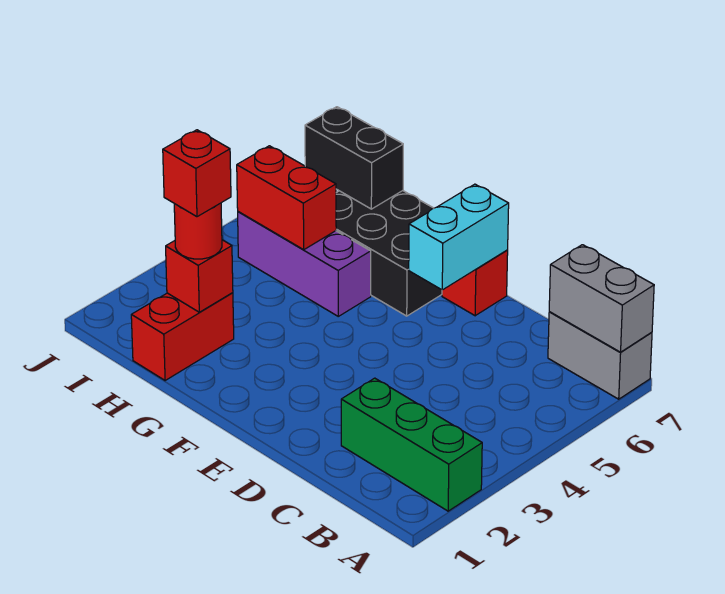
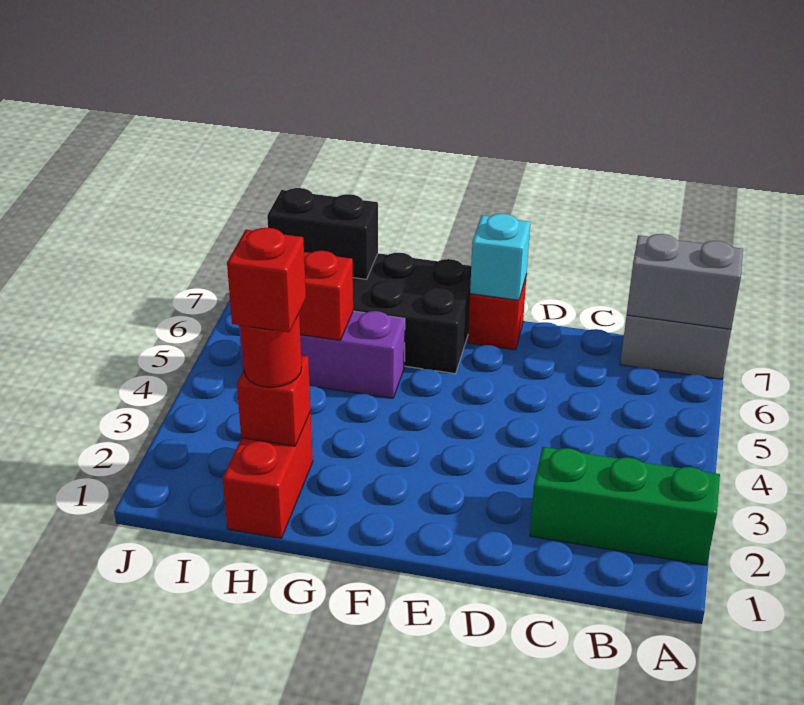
cyan brick E6:E7 level 2 -> cyan brick E7 level 2

